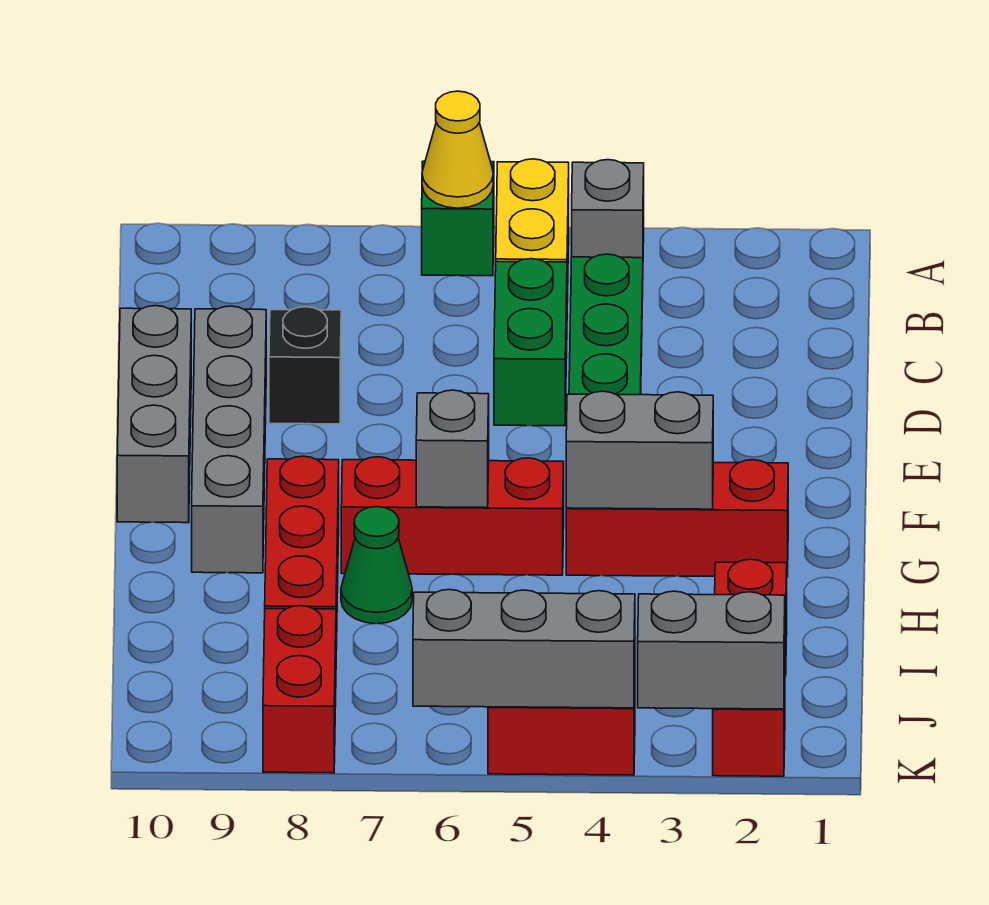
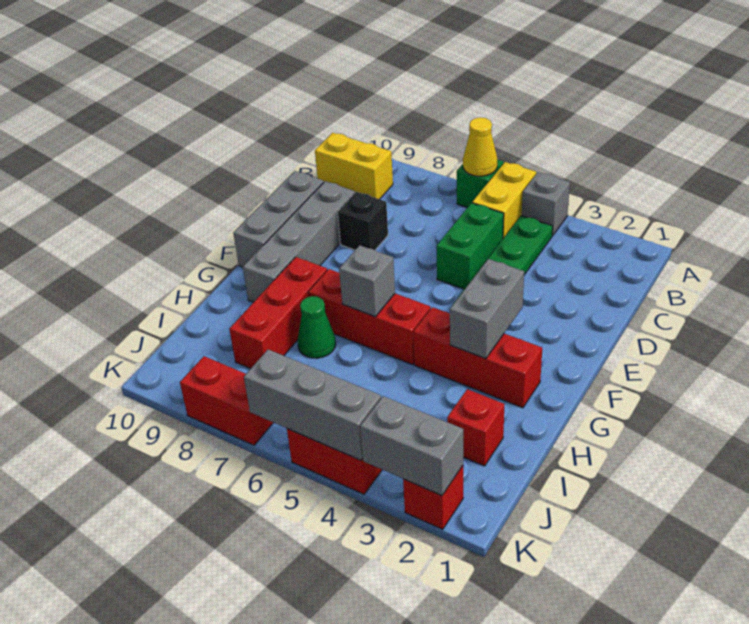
none -> yellow brick B9:B10 level 1
grey brick G3:G4 level 2 -> grey brick F3:G3 level 2
red brick J8:K8 level 1 -> red brick K7:K8 level 1

